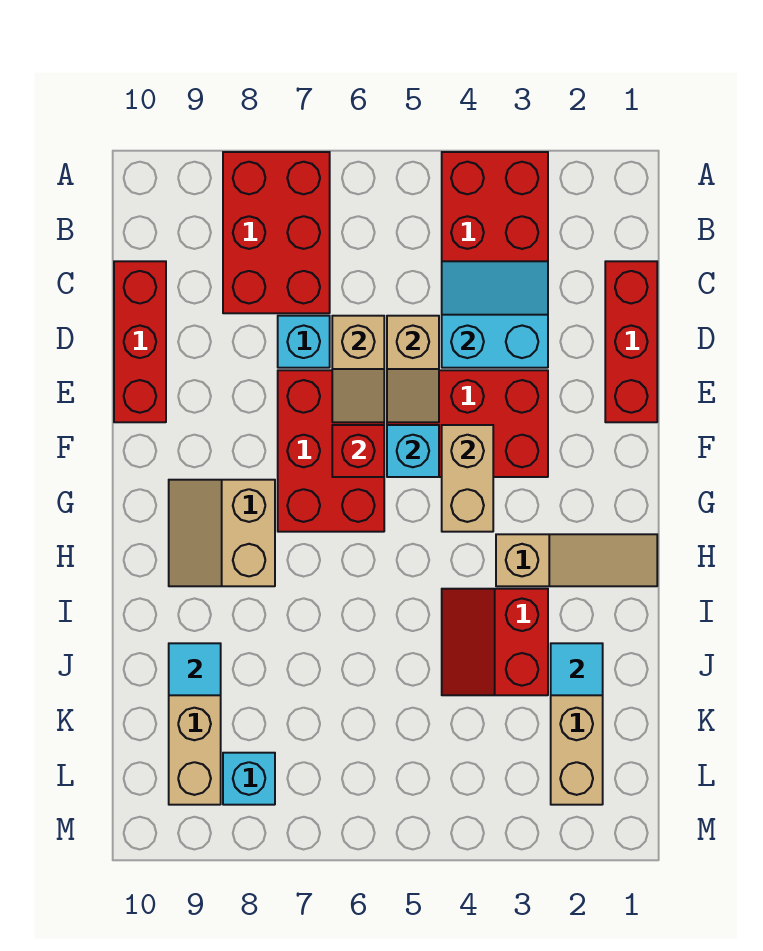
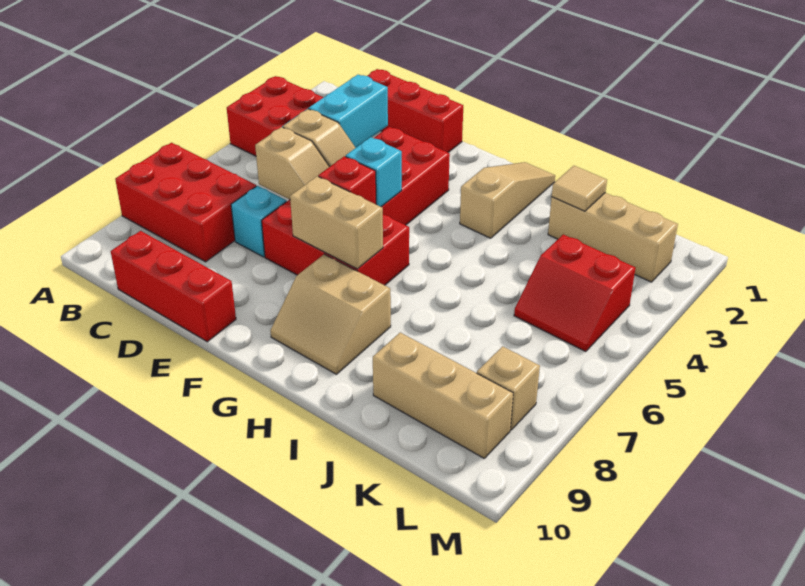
tan brick F4:G4 level 2 -> tan brick F7:G7 level 2
red slope I3:J4 level 1 top 3 -> red slope K4:L5 level 1 top 4
cyan tile J2 level 2 -> tan tile J2 level 2
cyan tile J9 level 2 -> none
cyan brick L8 level 1 -> tan brick L8 level 1

